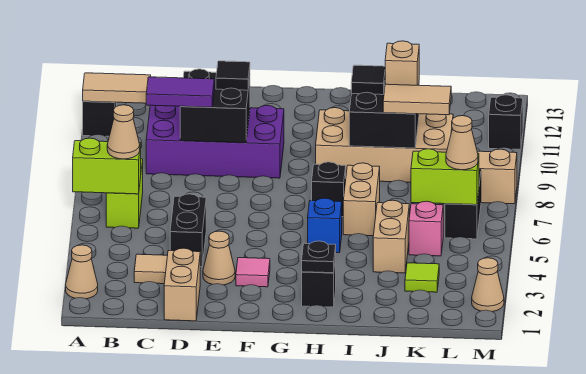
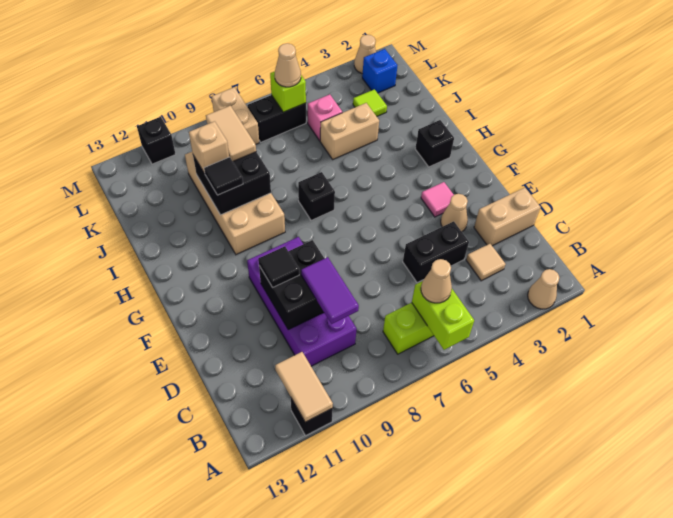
black plate H2 level 2 -> none
blue brick H5 level 1 -> blue brick L2 level 1
tan brick I6:I7 level 1 -> none
lime brick K6:L6 level 2 -> lime brick L6 level 2

